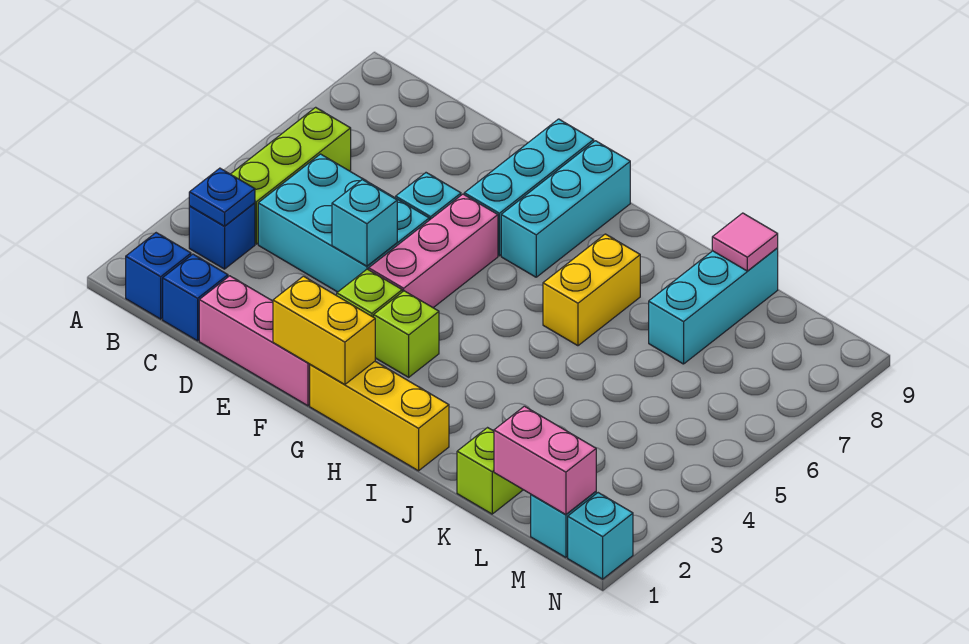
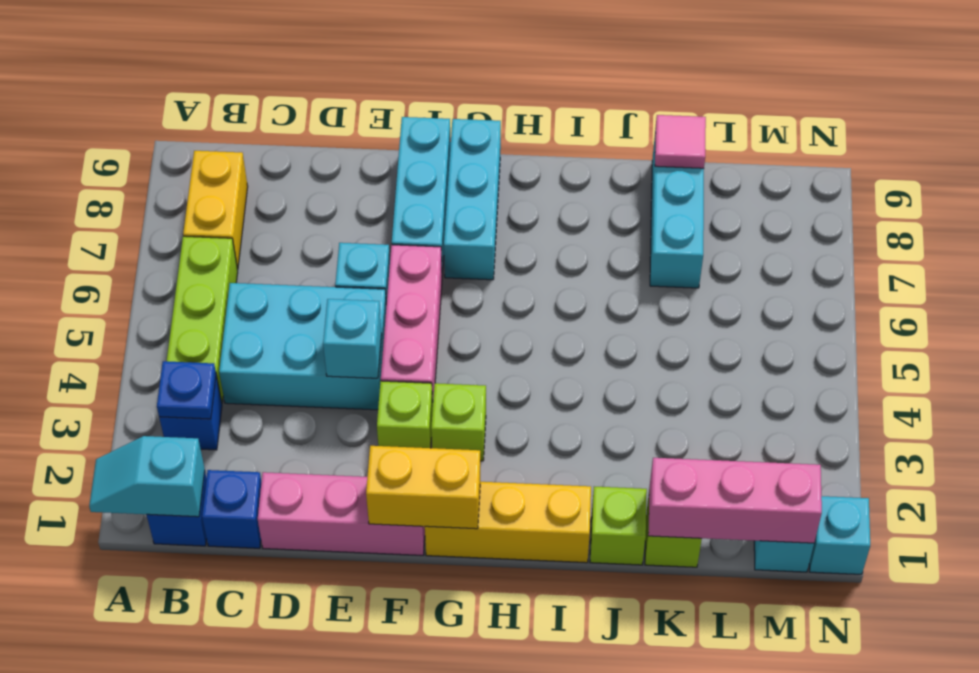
none -> cyan slope A1:B1 level 2 top B
yellow brick I6:I7 level 1 -> yellow brick B7:B8 level 1
none -> lime brick J1 level 1
pink brick L1:M1 level 2 -> pink brick K1:M1 level 2

